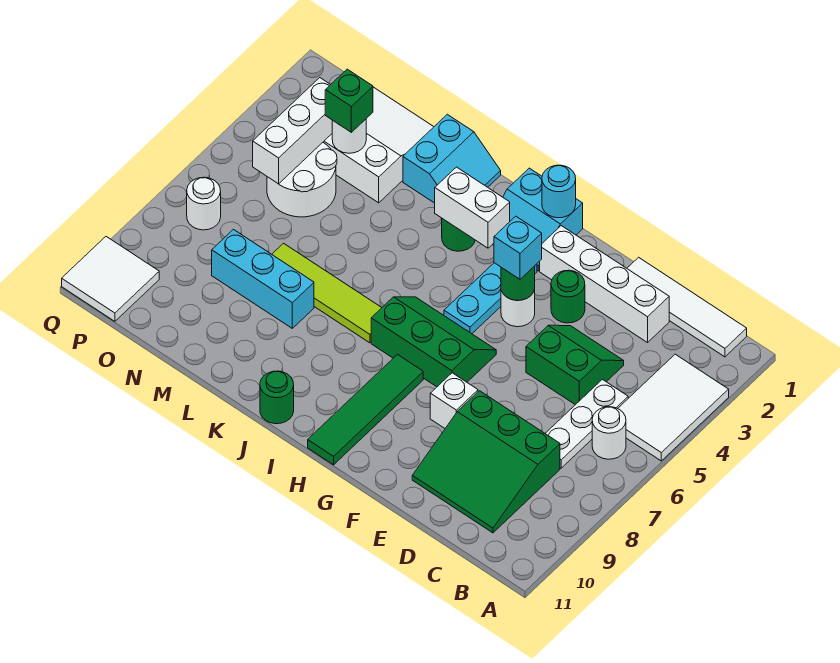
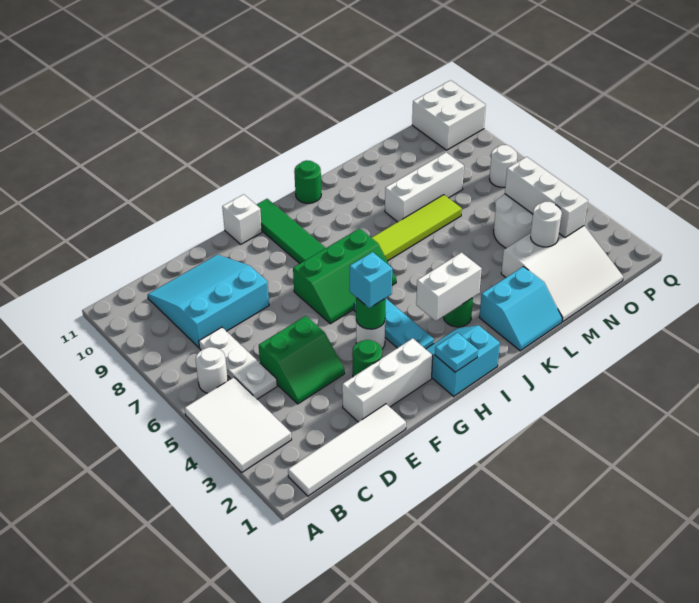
green slope C8:E10 level 1 top 8 -> cyan slope C8:E10 level 1 top 8
white brick D2:G2 level 1 -> white brick E2:G2 level 1
white brick F8 level 1 -> white brick G11 level 1
cyan round brick H1 level 2 -> cyan plate H1 level 2
cyan slope K1:L2 level 1 top L -> cyan slope K1:L2 level 1 top 2
cyan brick L8:N8 level 1 -> white brick L8:N8 level 1
green brick N3 level 3 -> none
white tile P10:Q11 level 1 -> white brick P10:Q11 level 1

